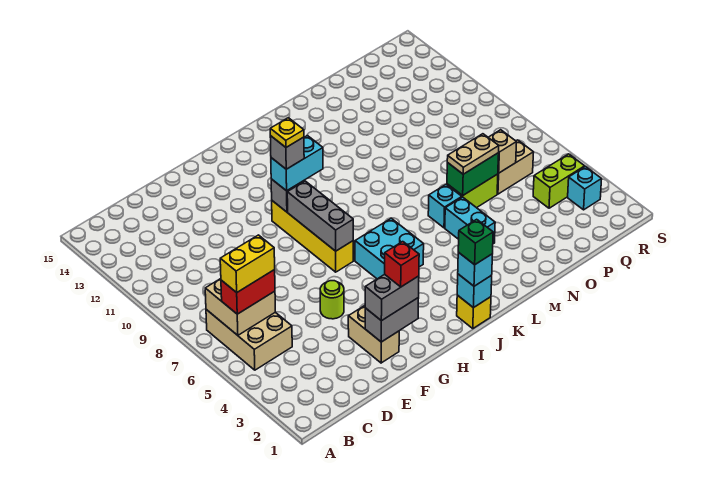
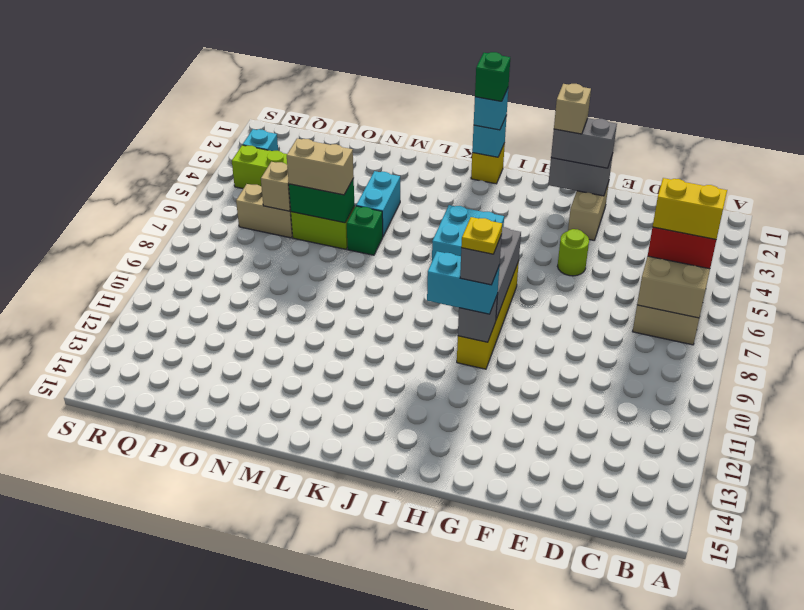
red brick G2 level 4 -> tan brick G2 level 4
cyan brick M6 level 1 -> green brick M6 level 1
tan plate N6:O6 level 3 -> tan brick N6:O6 level 3

